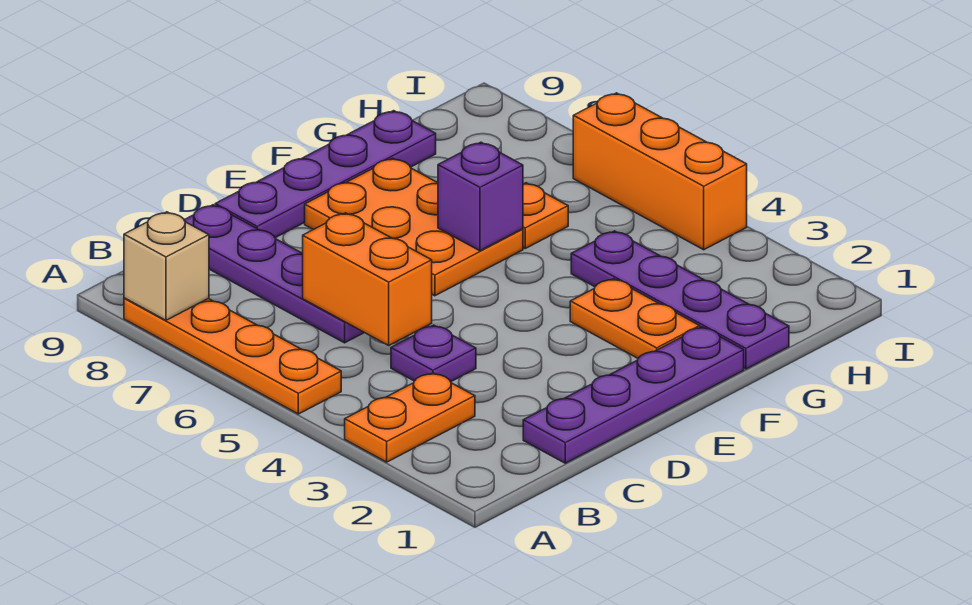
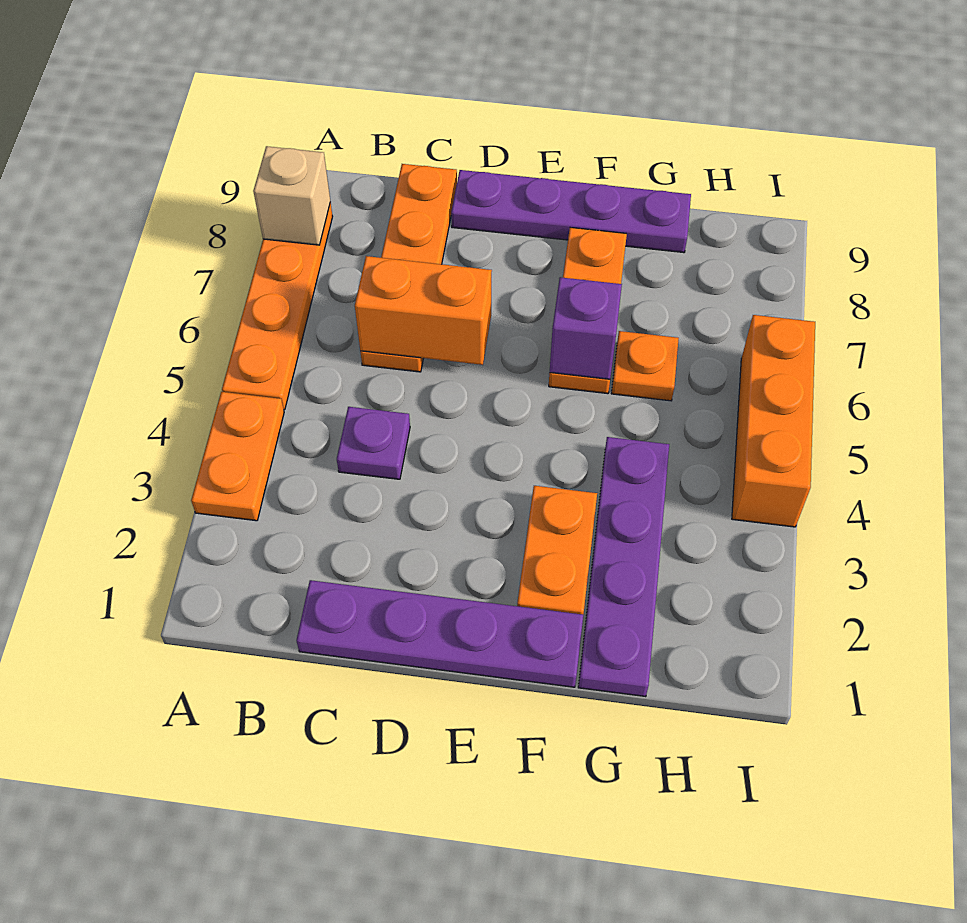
orange plate A3:B3 level 1 -> orange plate A3:A4 level 1
orange brick C5:C6 level 2 -> orange brick C6:D6 level 2
purple plate C6:C9 level 1 -> orange plate C6:C9 level 1
orange plate E6:F8 level 1 -> orange plate F6:F8 level 1

